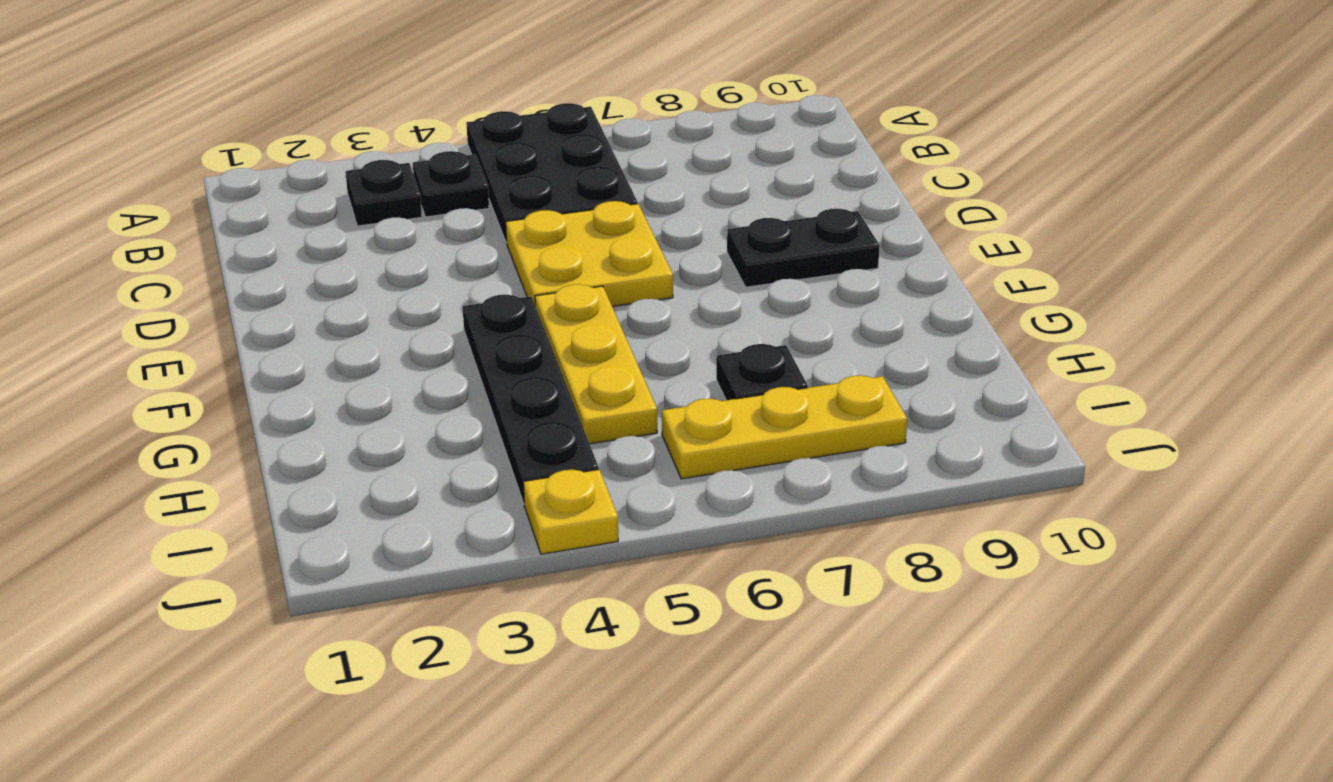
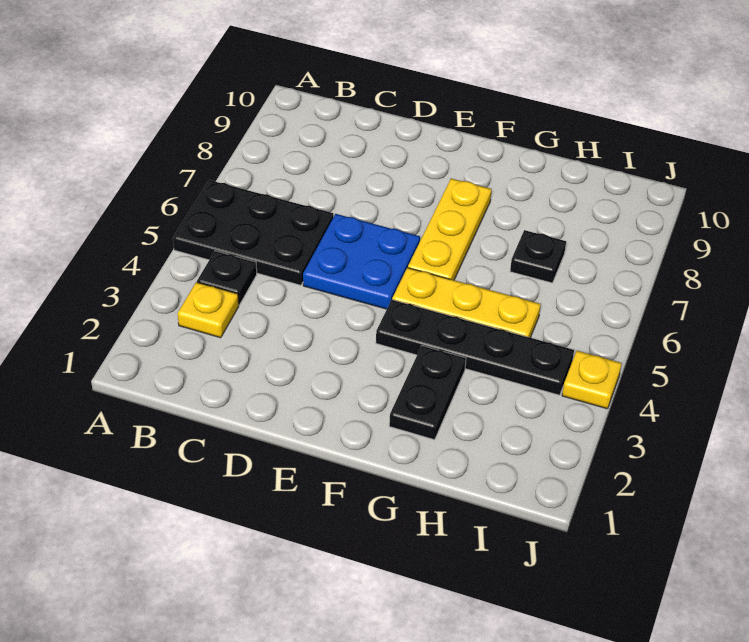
black plate B3 level 1 -> yellow plate B3 level 1
yellow plate D5:E6 level 1 -> blue plate D5:E6 level 1
black plate E8:E9 level 1 -> black plate G2:G3 level 1
yellow plate I6:I8 level 1 -> yellow plate F6:F8 level 1

